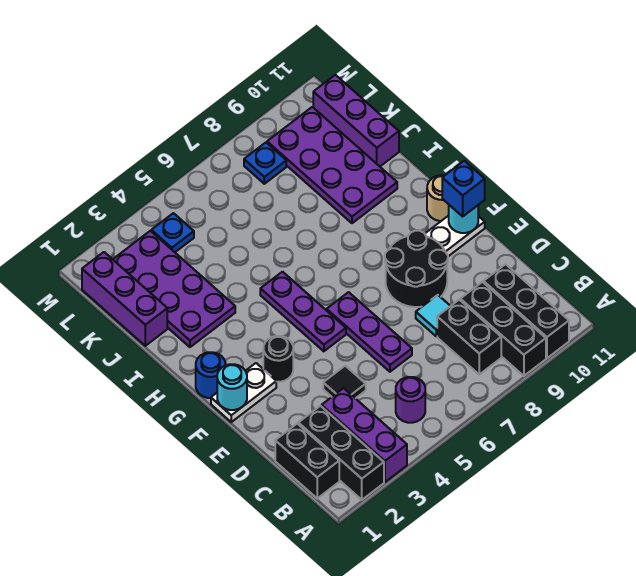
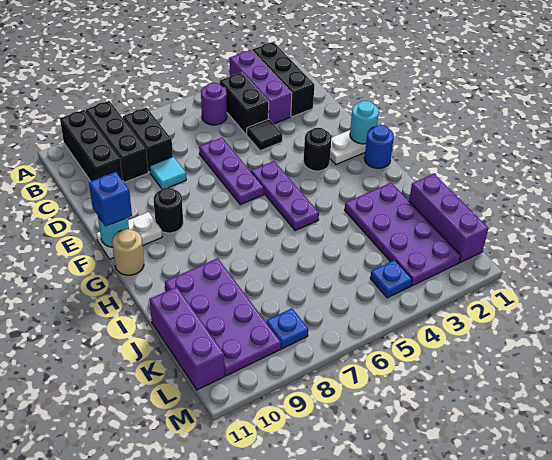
black brick B1:C1 level 1 -> black brick B4:C4 level 1
black round brick E8:F9 level 1 -> black round brick F9 level 1

